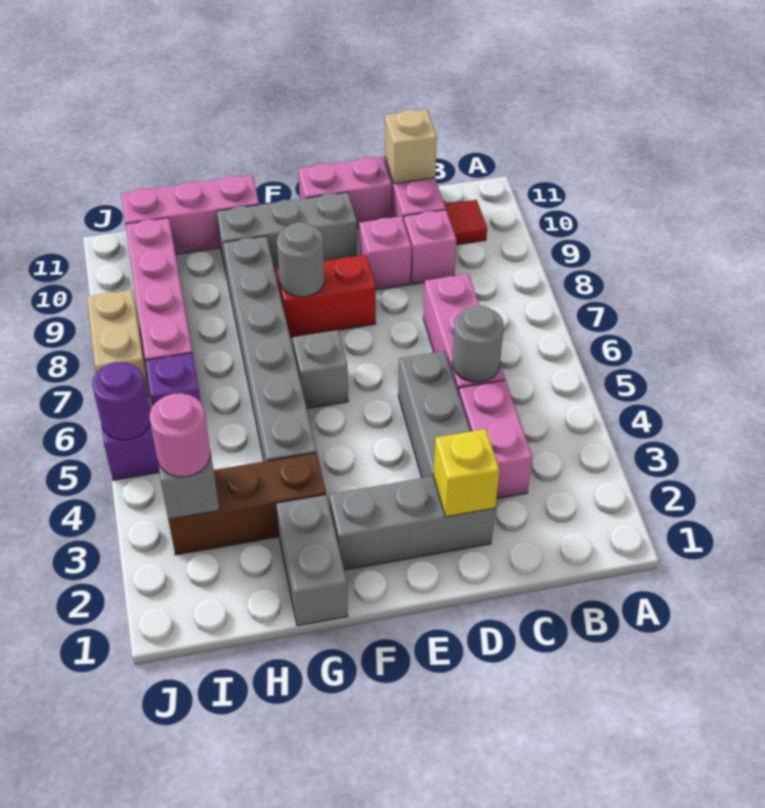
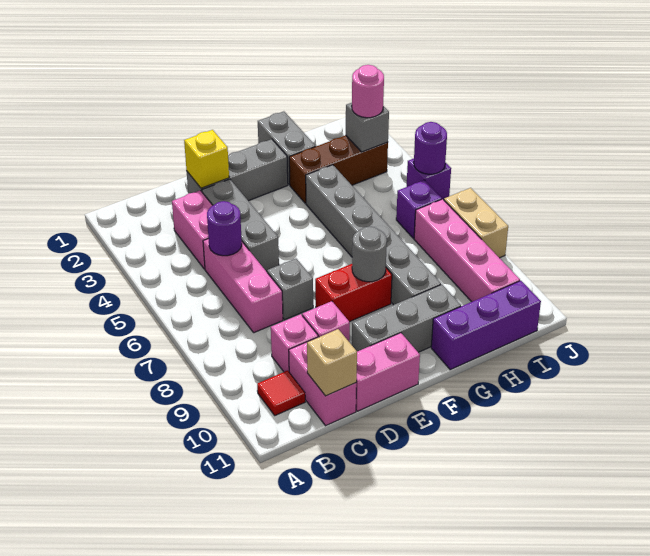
grey round brick C5 level 2 -> purple round brick C5 level 2
grey brick F6 level 1 -> grey brick D7 level 1
pink brick G11:I11 level 1 -> purple brick G11:I11 level 1

